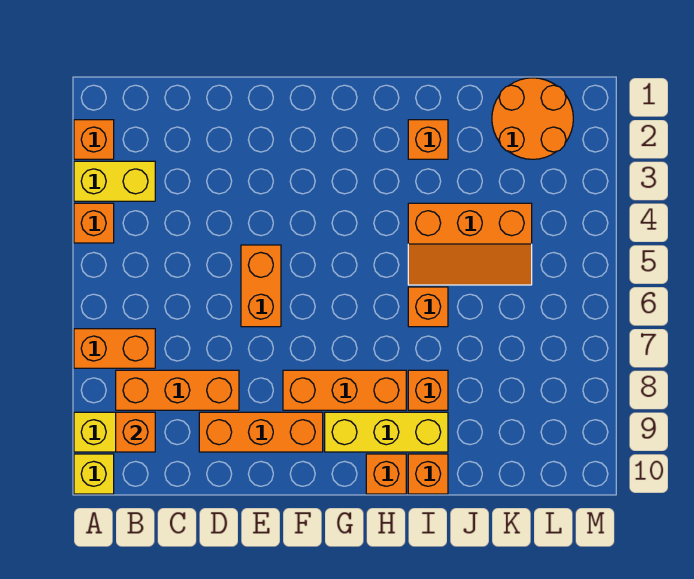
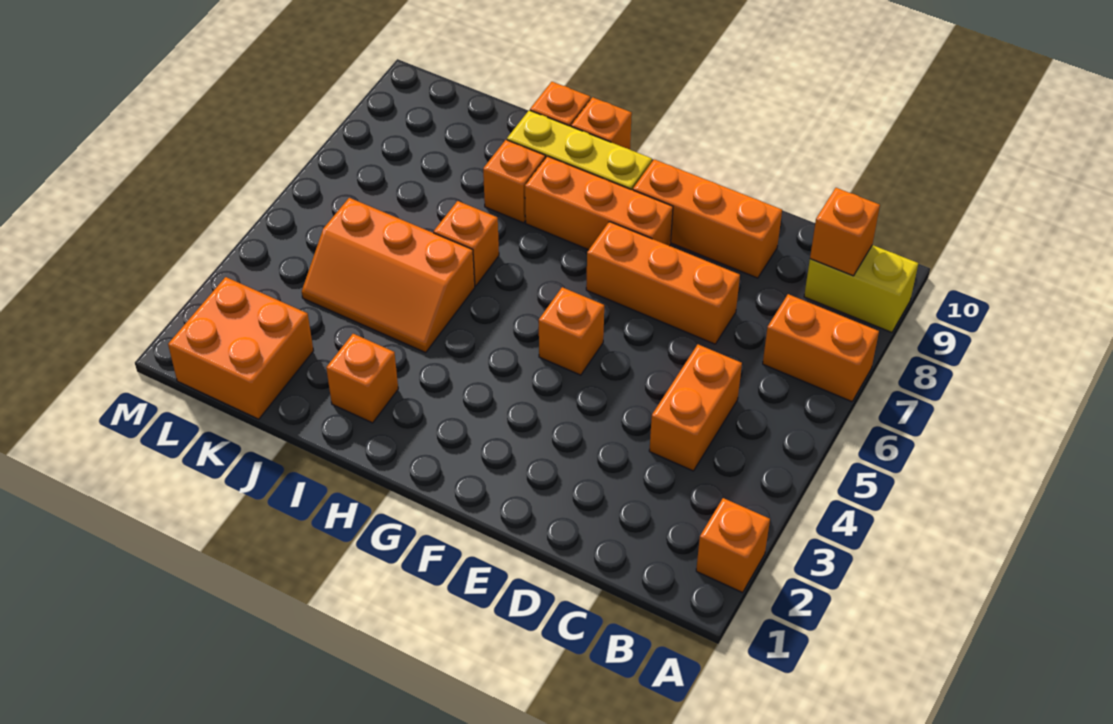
yellow brick A3:B3 level 1 -> none
orange brick A4 level 1 -> orange brick F5 level 1
yellow brick A10 level 1 -> none
orange brick B8:D8 level 1 -> orange brick D7:F7 level 1
orange brick E5:E6 level 1 -> orange brick C4:C5 level 1
orange slope I4:K5 level 1 top 4 -> orange slope I4:K5 level 1 top 5
orange round brick K1:L2 level 1 -> orange brick K1:L2 level 1

